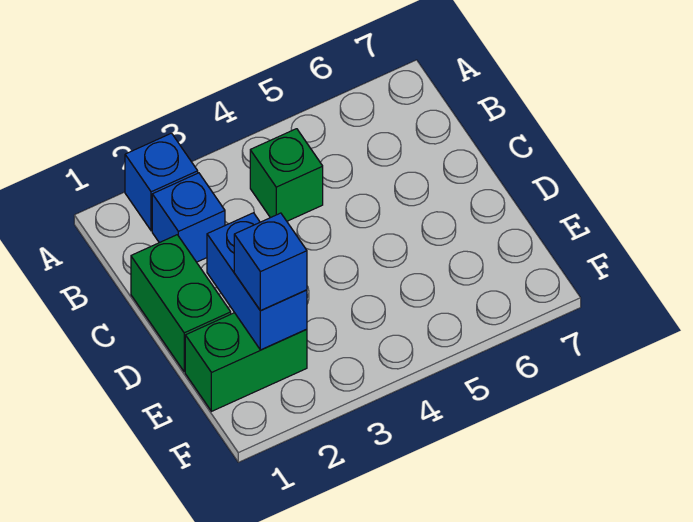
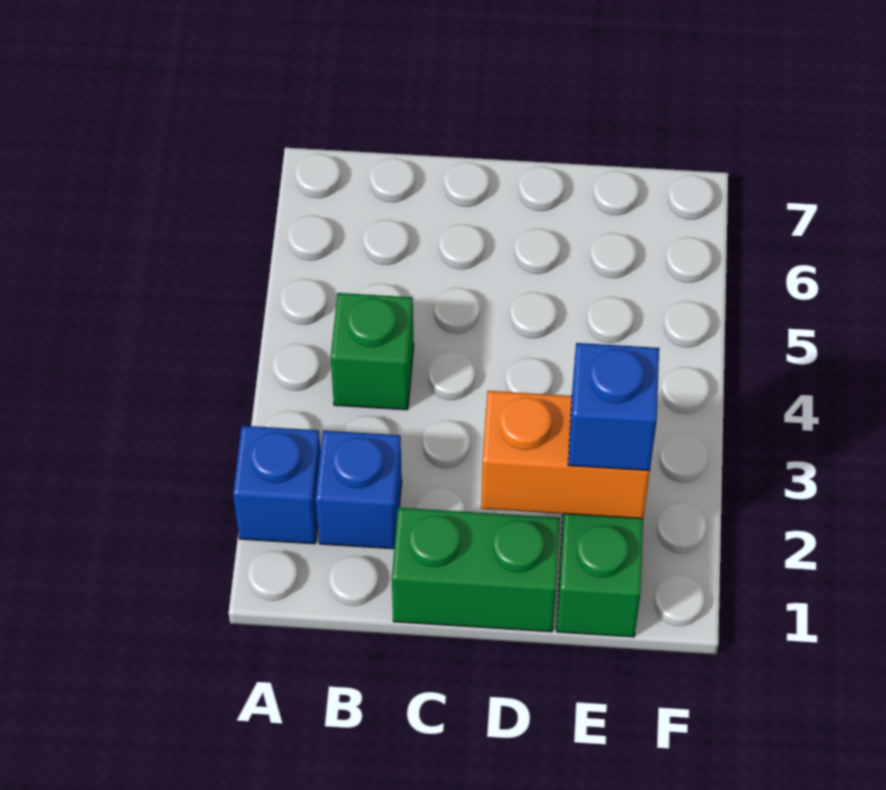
blue brick D2:E2 level 2 -> orange brick D2:E2 level 2

